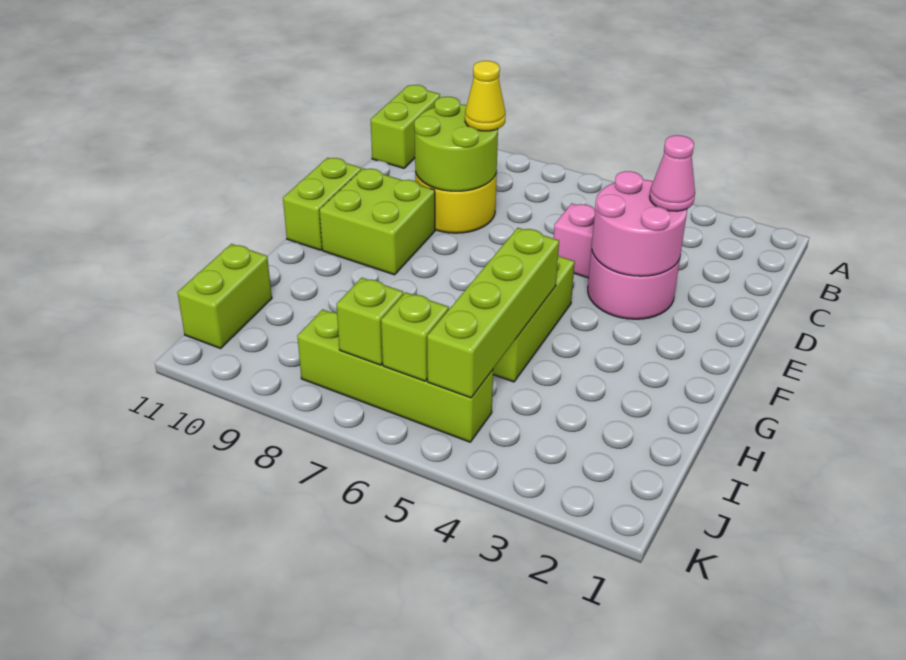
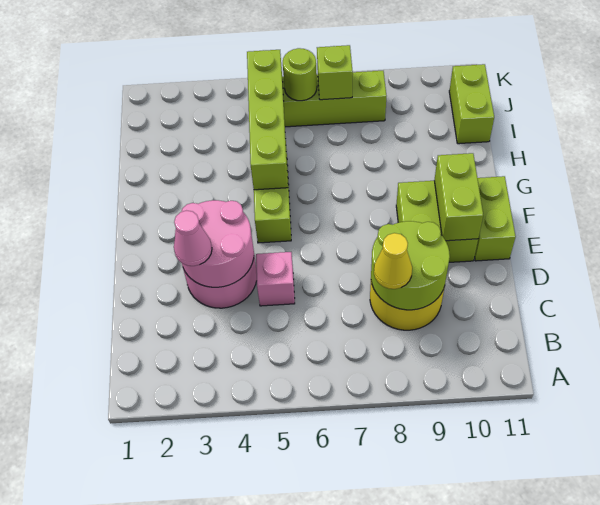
lime brick A11:B11 level 1 -> lime brick E10:F10 level 2
lime brick J6 level 2 -> lime round brick J6 level 2

